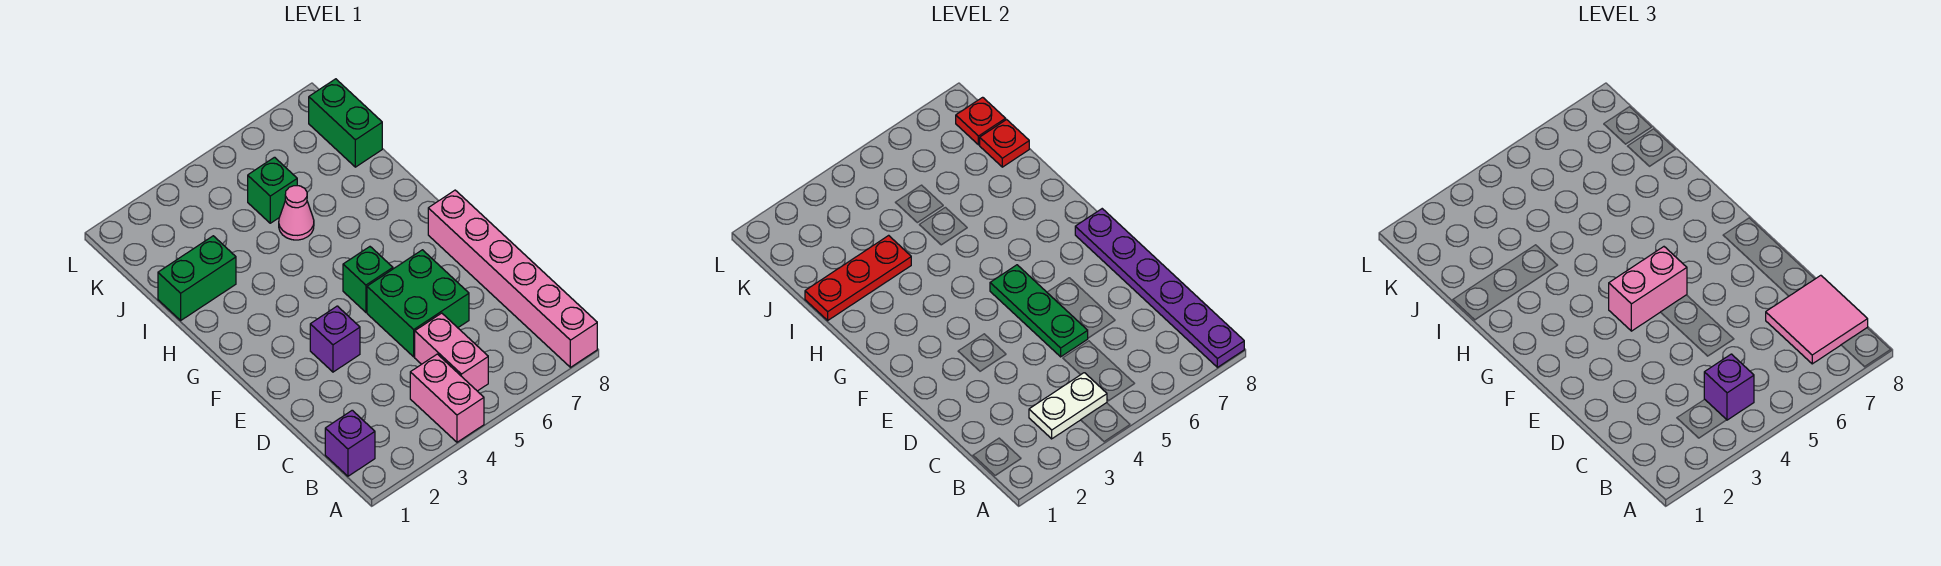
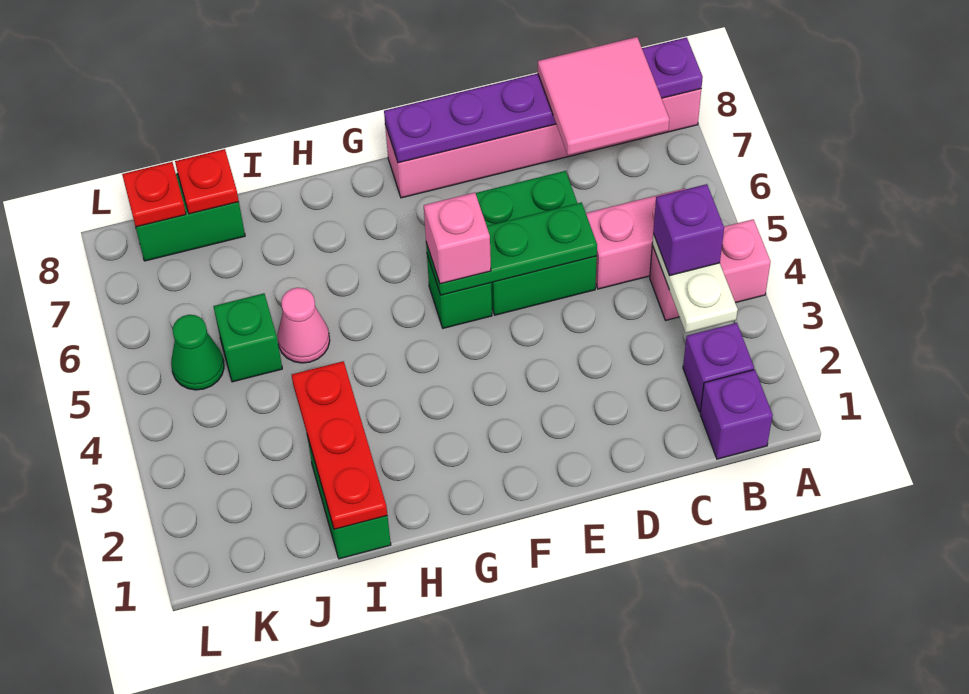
purple brick E3 level 1 -> purple brick B2 level 1
pink brick F4:F5 level 3 -> pink brick F5 level 3
none -> green cone K5 level 1

